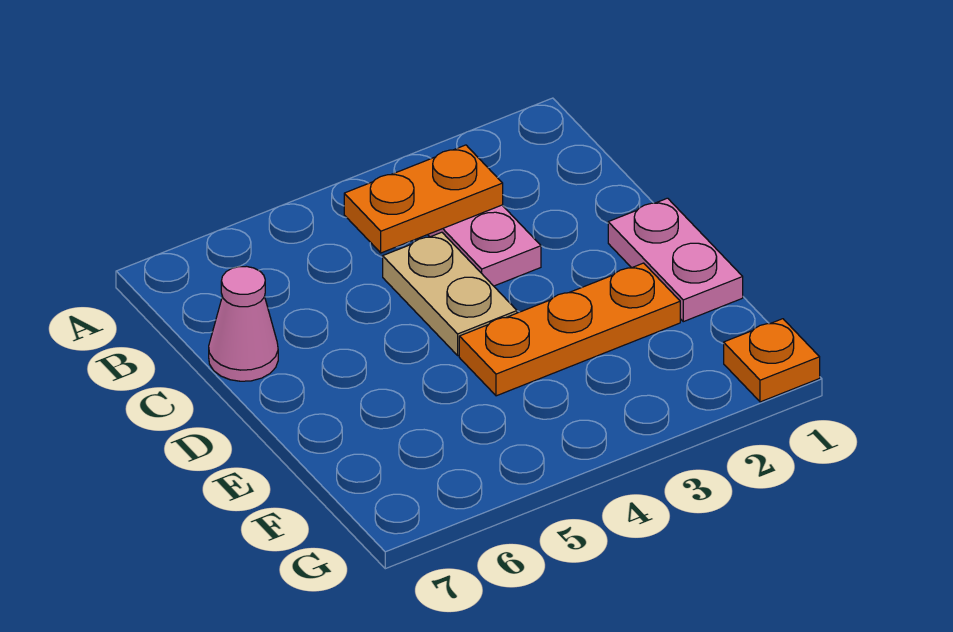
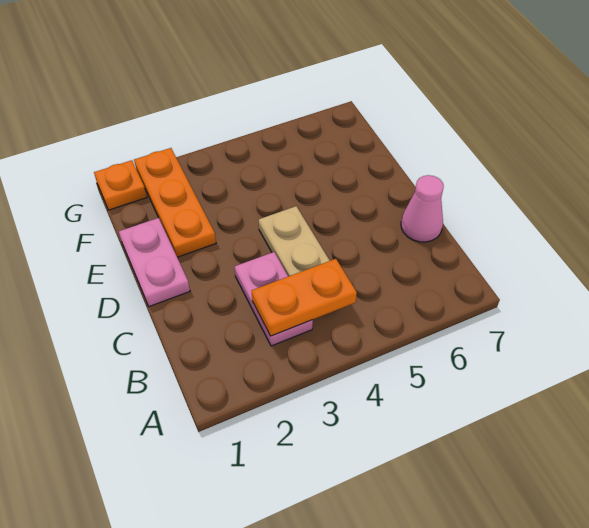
orange plate E2:E4 level 1 -> orange plate E2:G2 level 1

